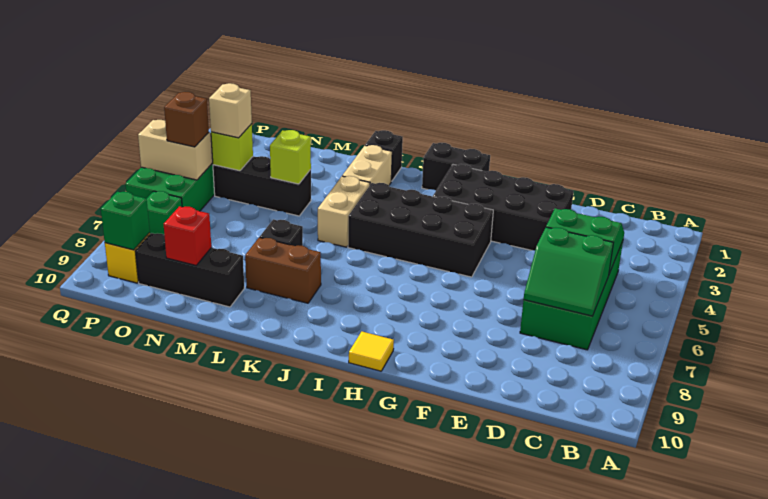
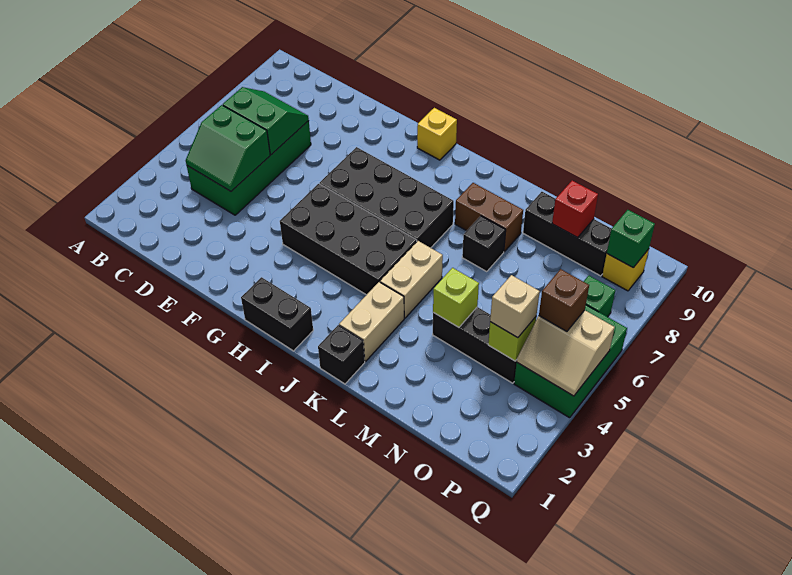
black brick E2:H3 level 1 -> black brick G6:J7 level 1
yellow tile H10 level 1 -> yellow brick H10 level 1

